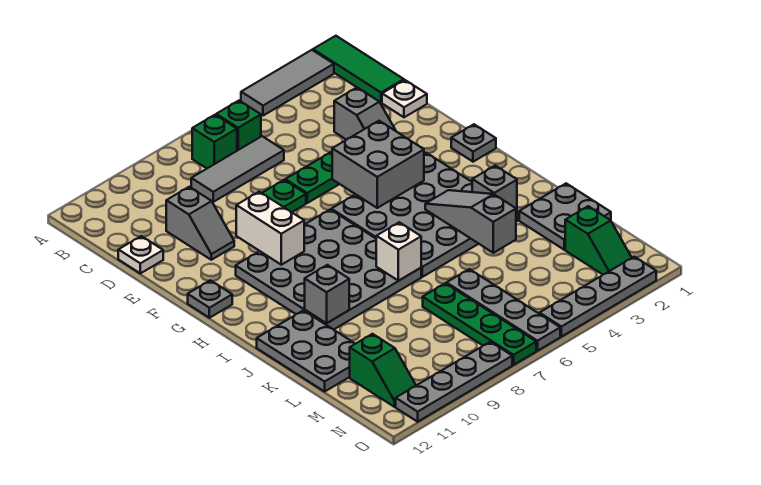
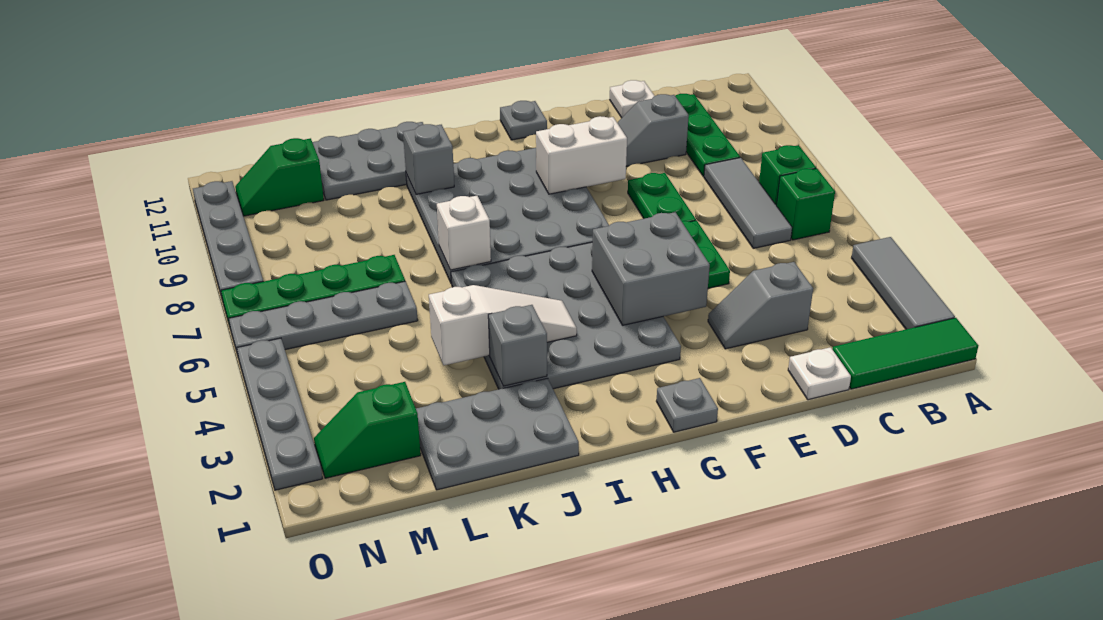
none -> green plate C9:C11 level 1
grey slope I4:K4 level 2 top K -> white slope I4:K4 level 2 top K
grey plate K1:L2 level 1 -> grey plate J1:L2 level 1

